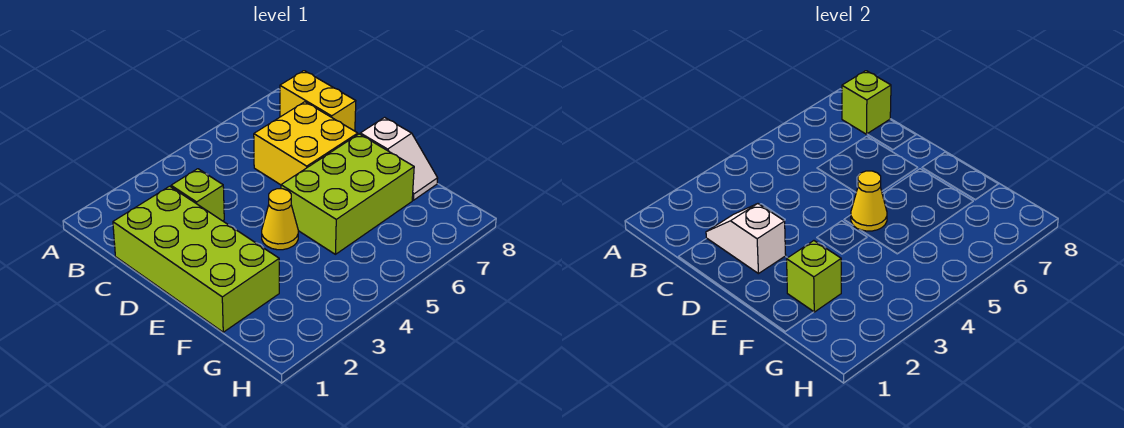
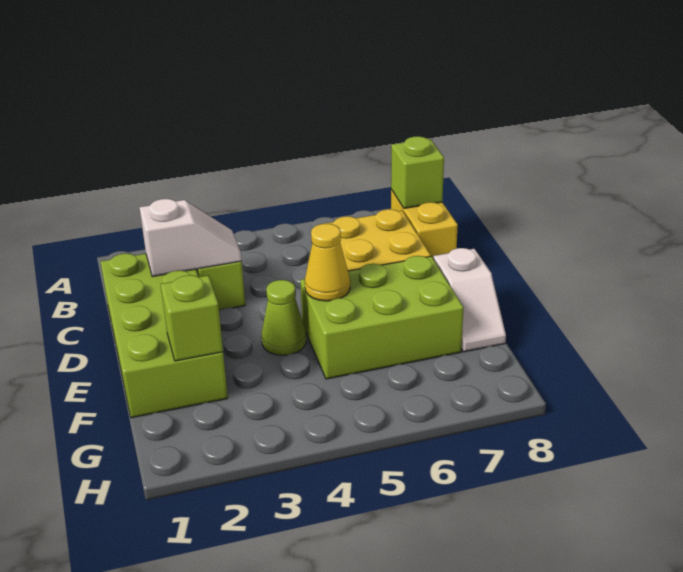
white slope C2:D2 level 2 top D -> white slope C2:C3 level 2 top 2
yellow cone E4 level 1 -> lime cone E4 level 1

